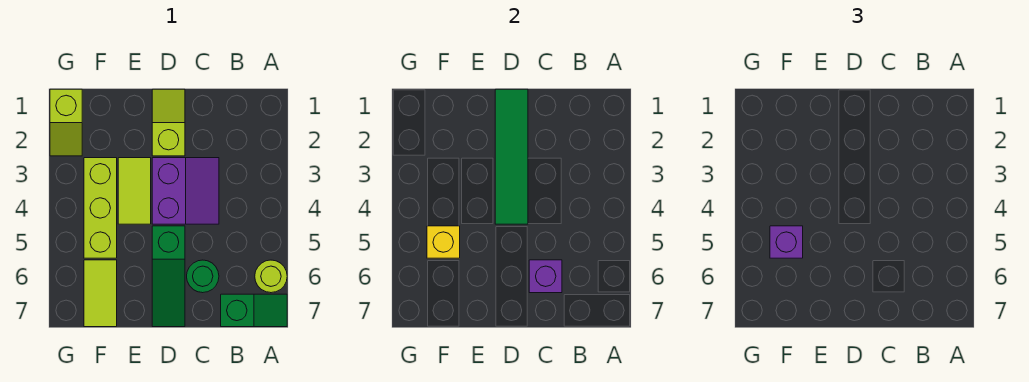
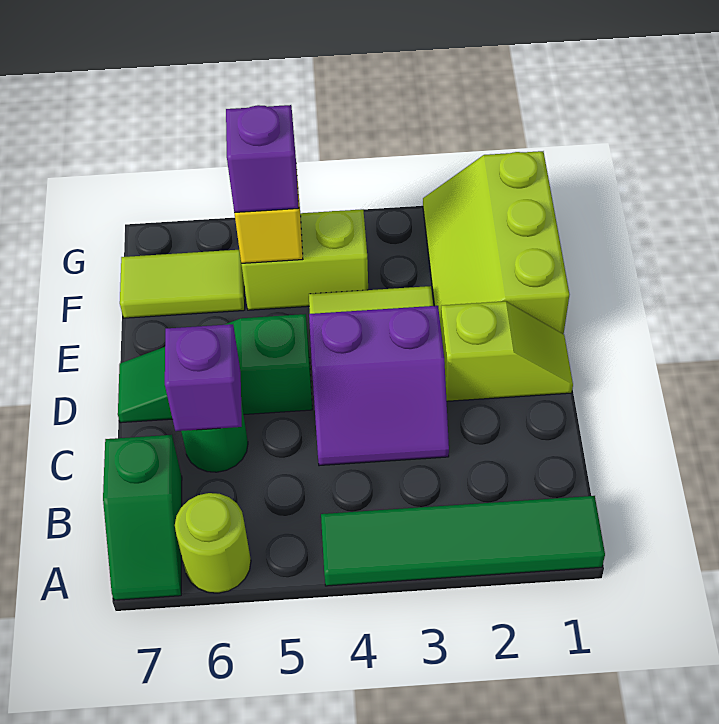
green tile D1:D4 level 2 -> green tile A1:A4 level 1
lime brick F3:F5 level 1 -> lime brick F4:F5 level 1
lime slope G1:G2 level 1 top 1 -> lime slope E1:G2 level 1 top 1

